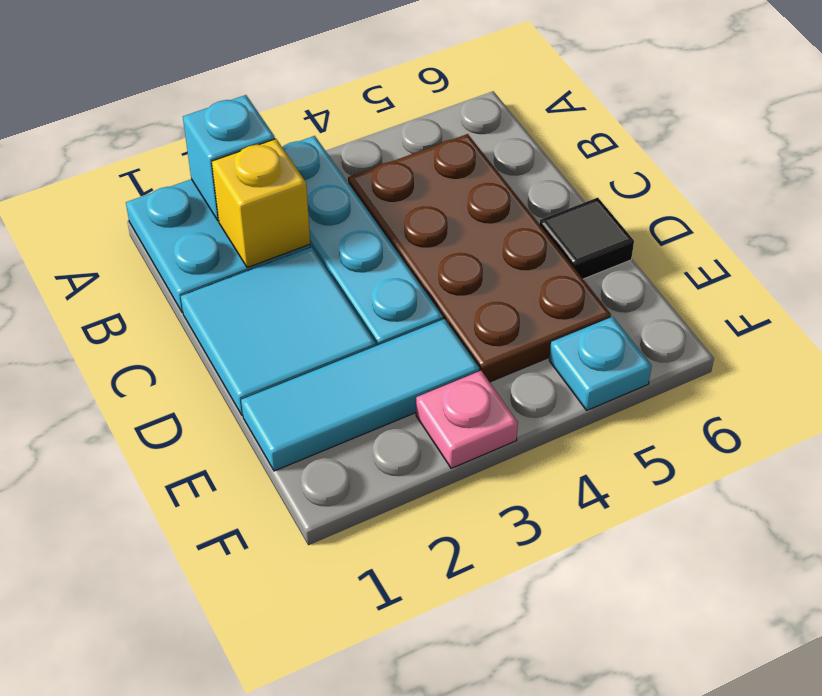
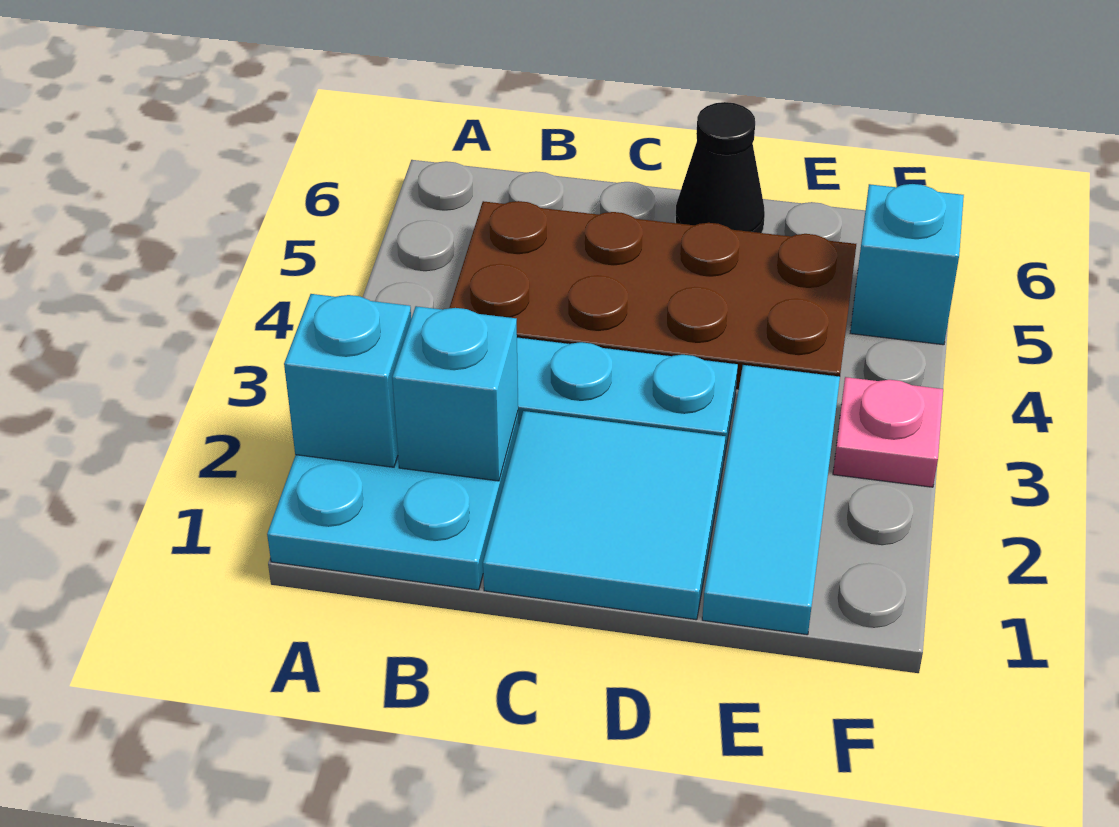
yellow brick B2 level 2 -> cyan brick B2 level 2
black tile D6 level 1 -> black cone D6 level 1
cyan plate F5 level 1 -> cyan brick F5 level 1

